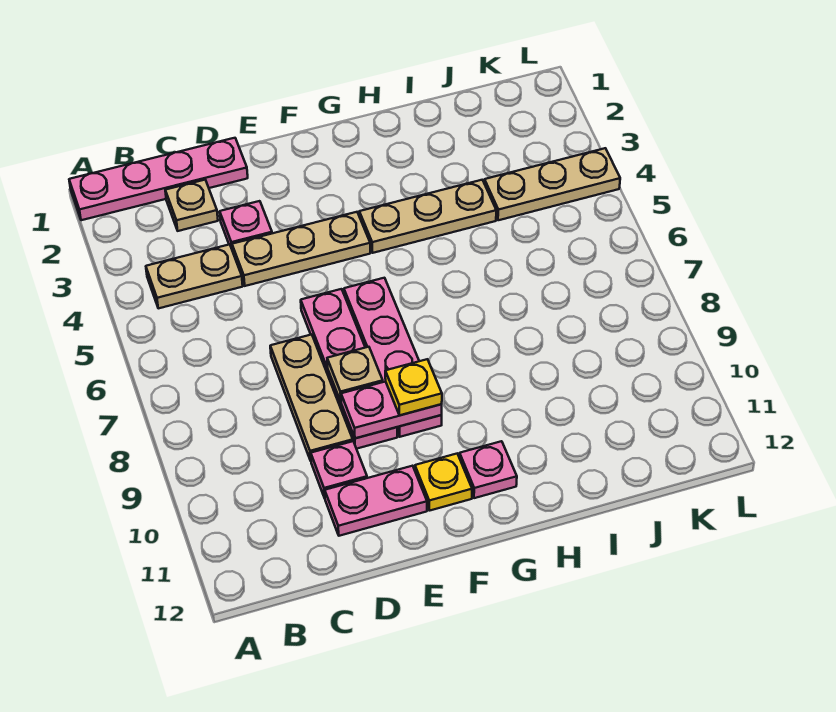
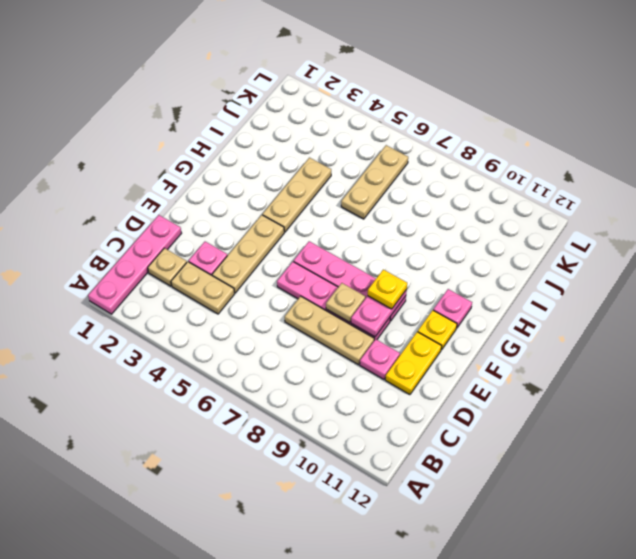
tan plate B4:C4 level 1 -> tan plate C3:C4 level 1
pink plate D11:E11 level 1 -> yellow plate D11:E11 level 1
tan plate J4:L4 level 1 -> tan plate I6:K6 level 1

